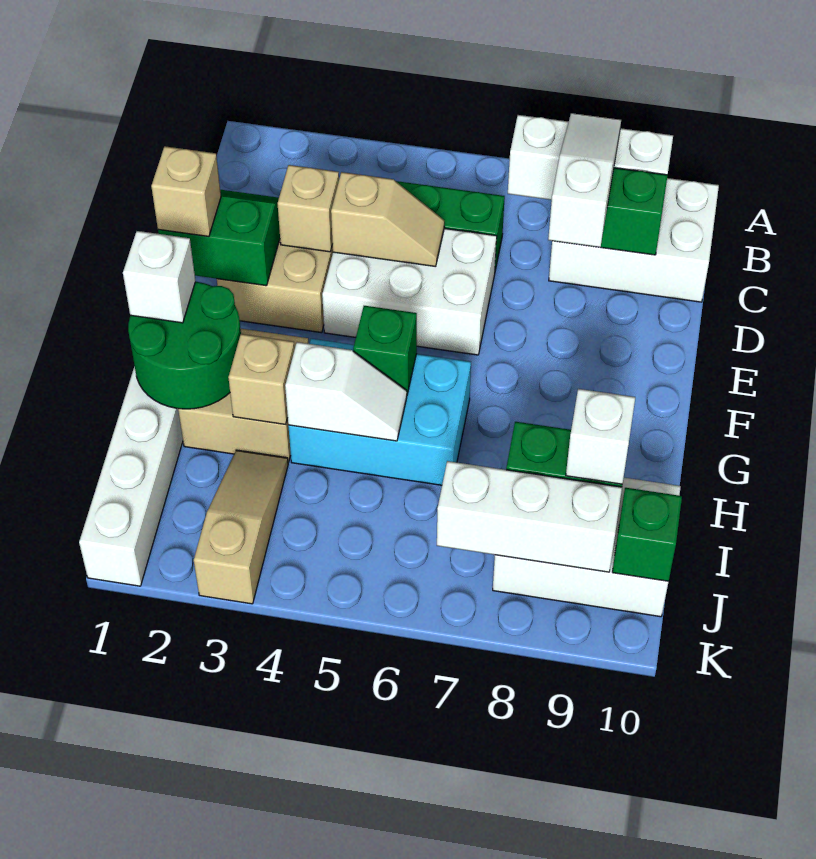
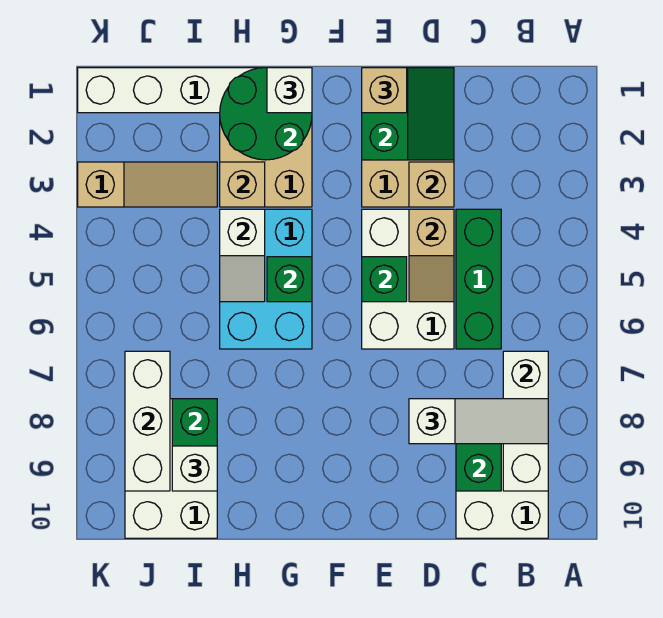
green brick J10 level 2 -> green brick E5 level 2

